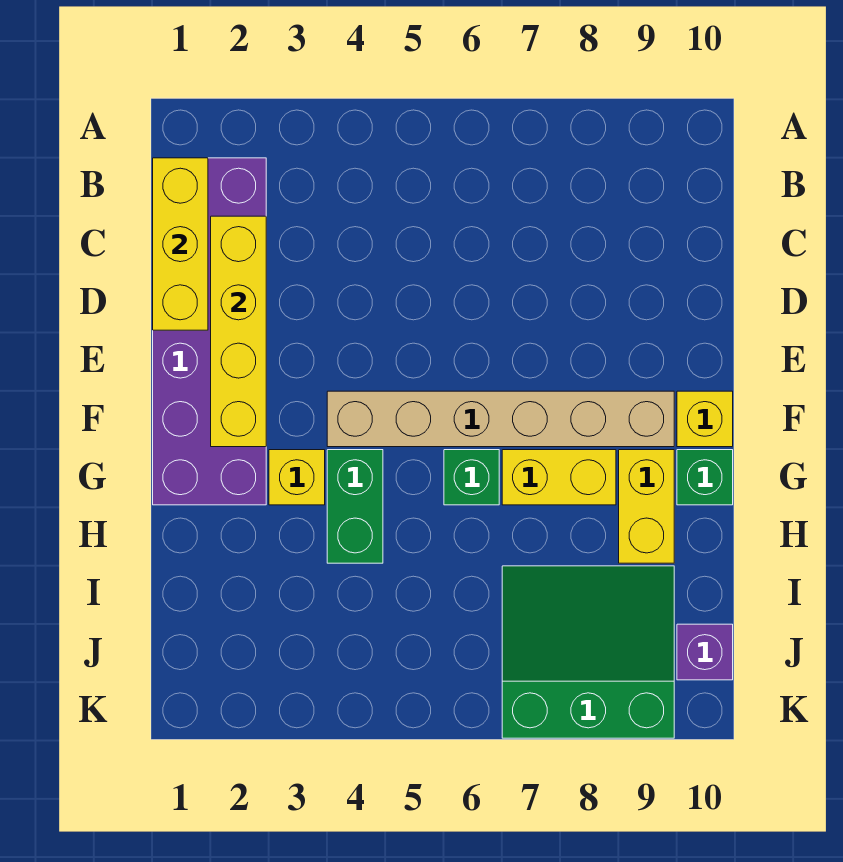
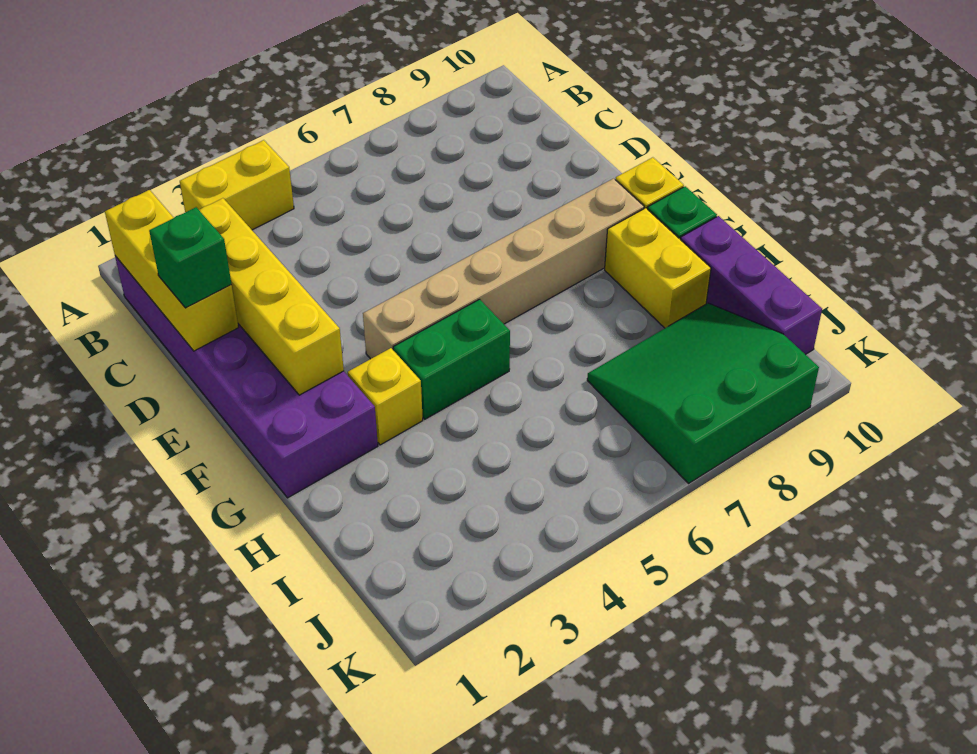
green brick G4:H4 level 1 -> green brick G4:G5 level 1
green brick G6 level 1 -> green brick D1 level 3
yellow brick G7:G8 level 1 -> yellow brick A3:A4 level 1
purple brick J10 level 1 -> purple brick H10:J10 level 1

